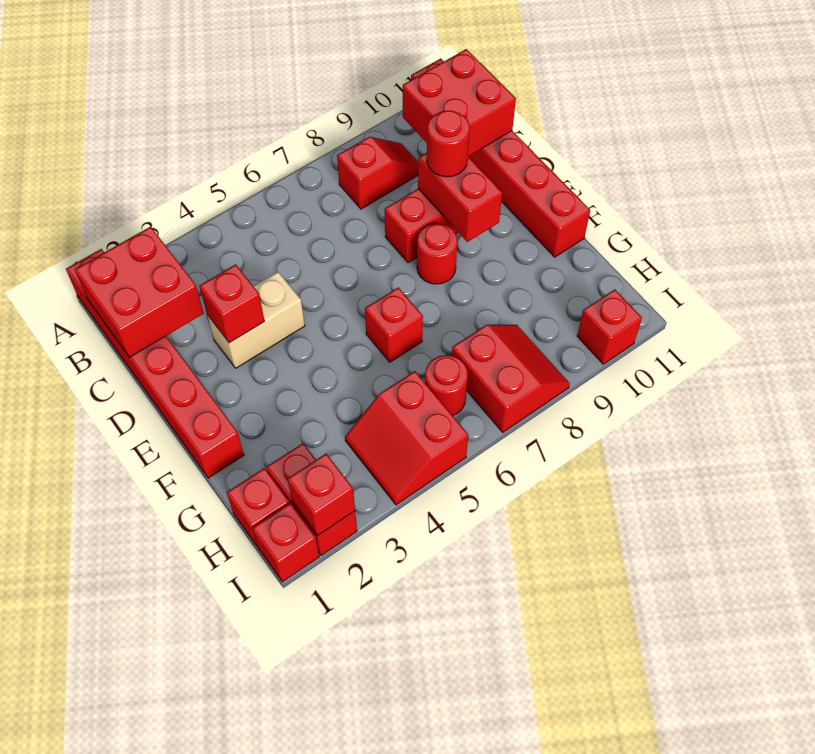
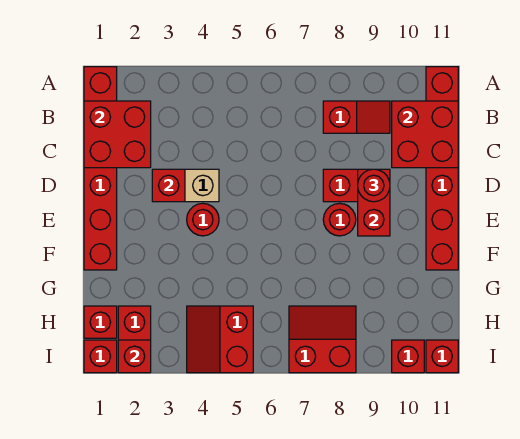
red brick F6 level 1 -> red brick I11 level 1
red round brick H6 level 1 -> red round brick E4 level 1
red slope H7:I8 level 1 top 7 -> red slope H7:I8 level 1 top I

